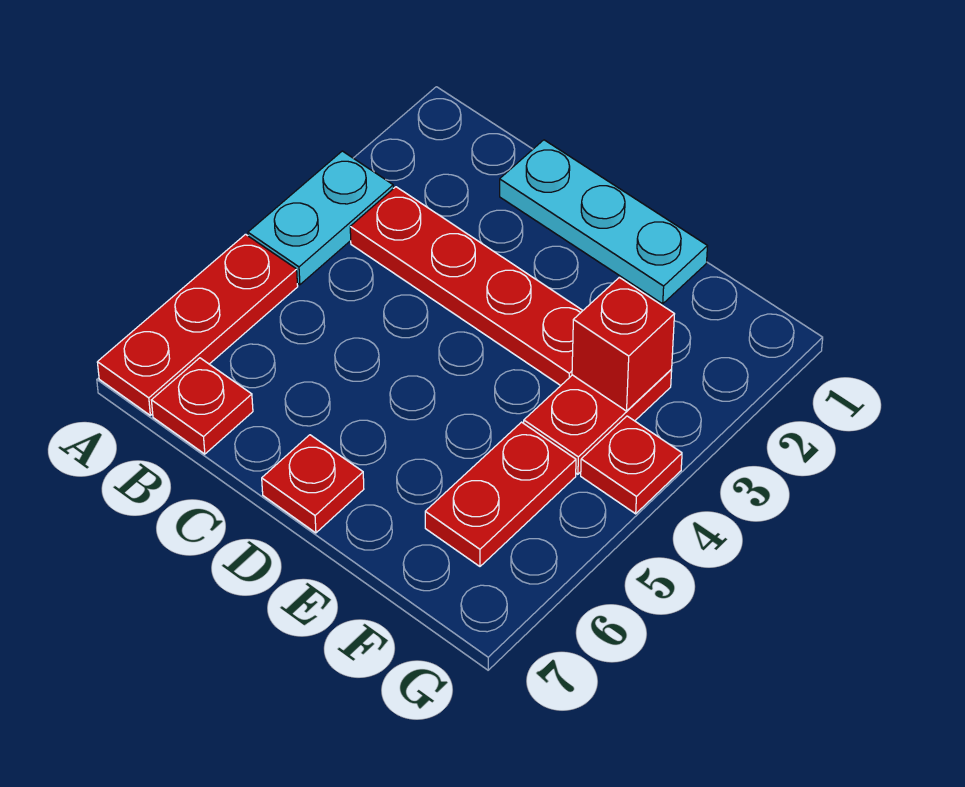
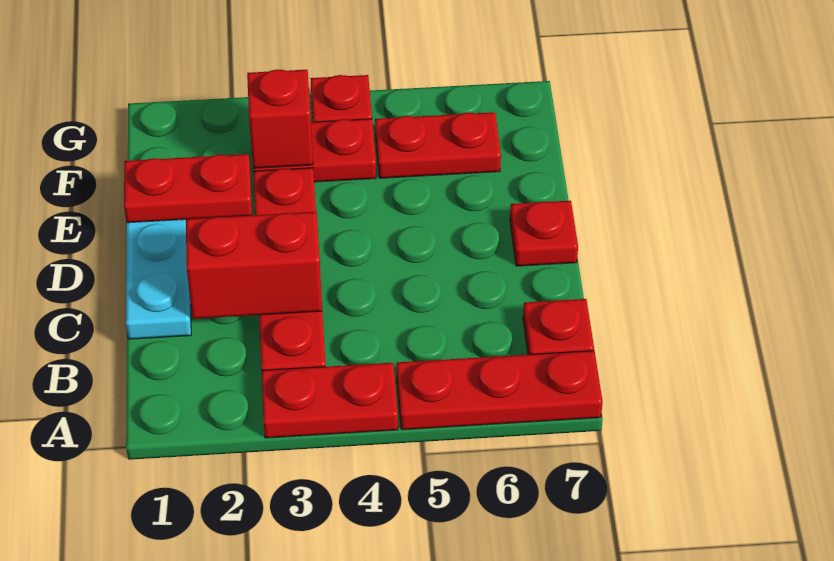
cyan plate A3:A4 level 1 -> red plate A3:A4 level 1
none -> red brick C2:C3 level 2
none -> red plate E1:E2 level 2

